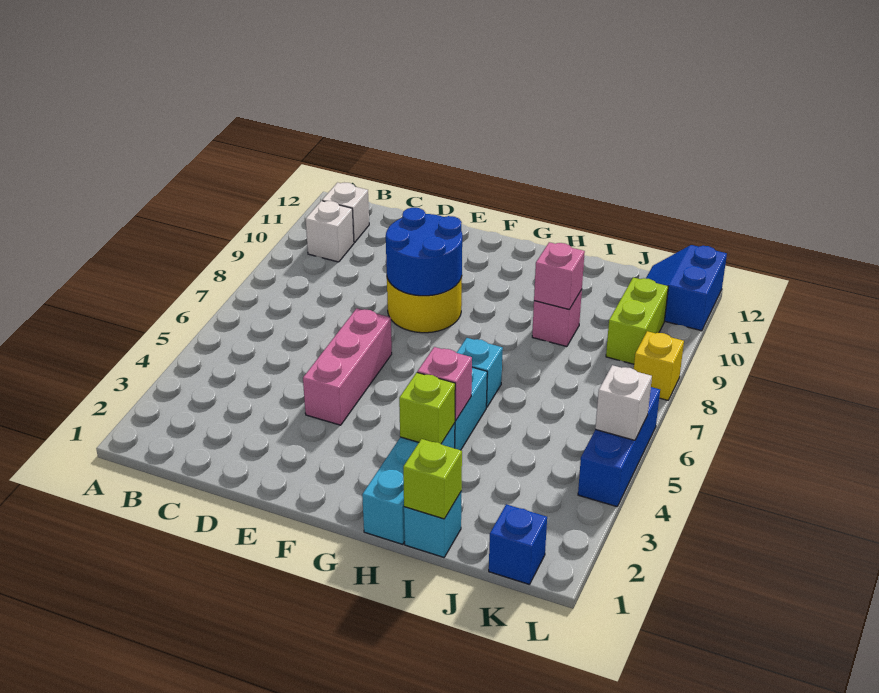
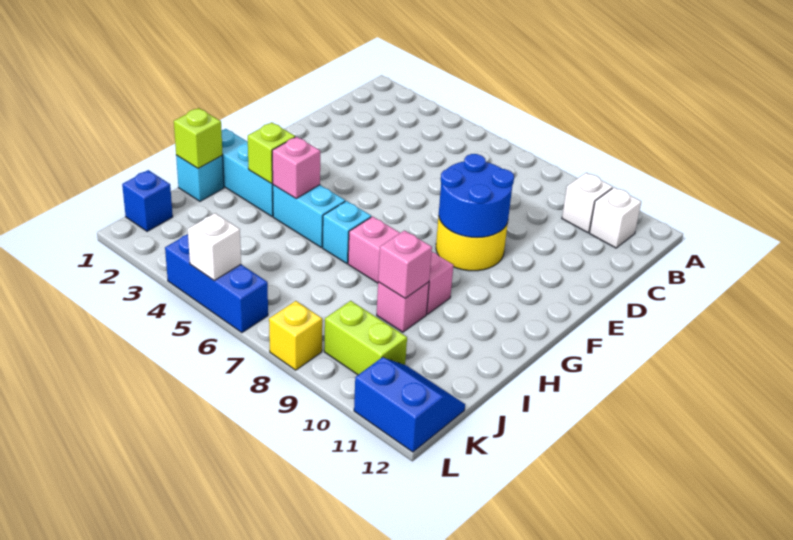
pink brick E4:E6 level 1 -> pink brick H7:H9 level 1

